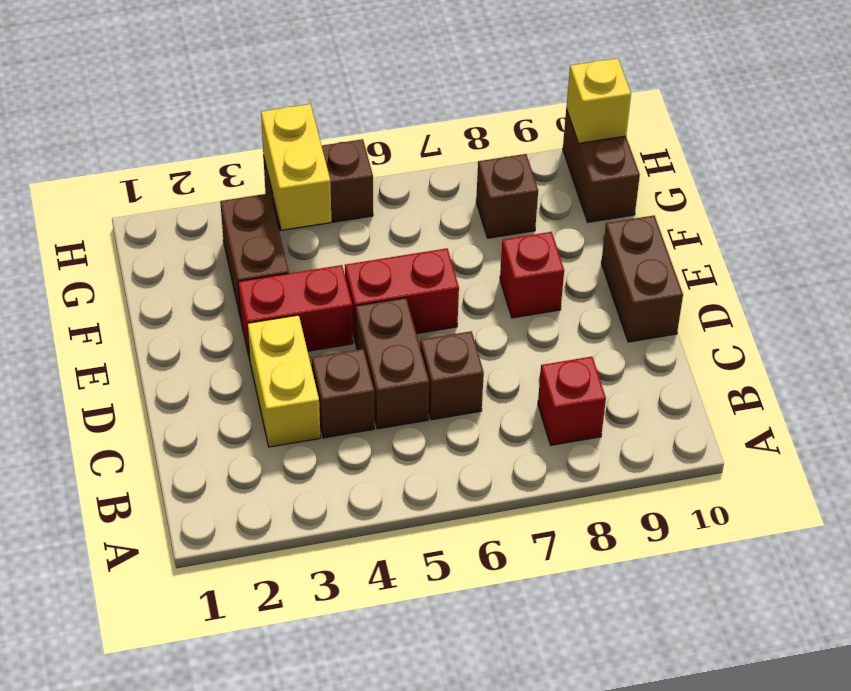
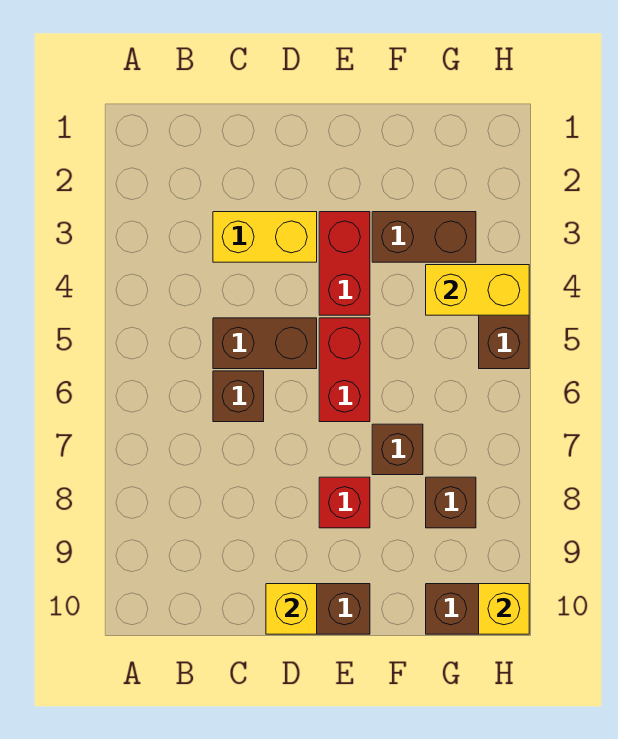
red brick B8 level 1 -> none
brown brick C4 level 1 -> brown brick F7 level 1
none -> yellow brick D10 level 2

